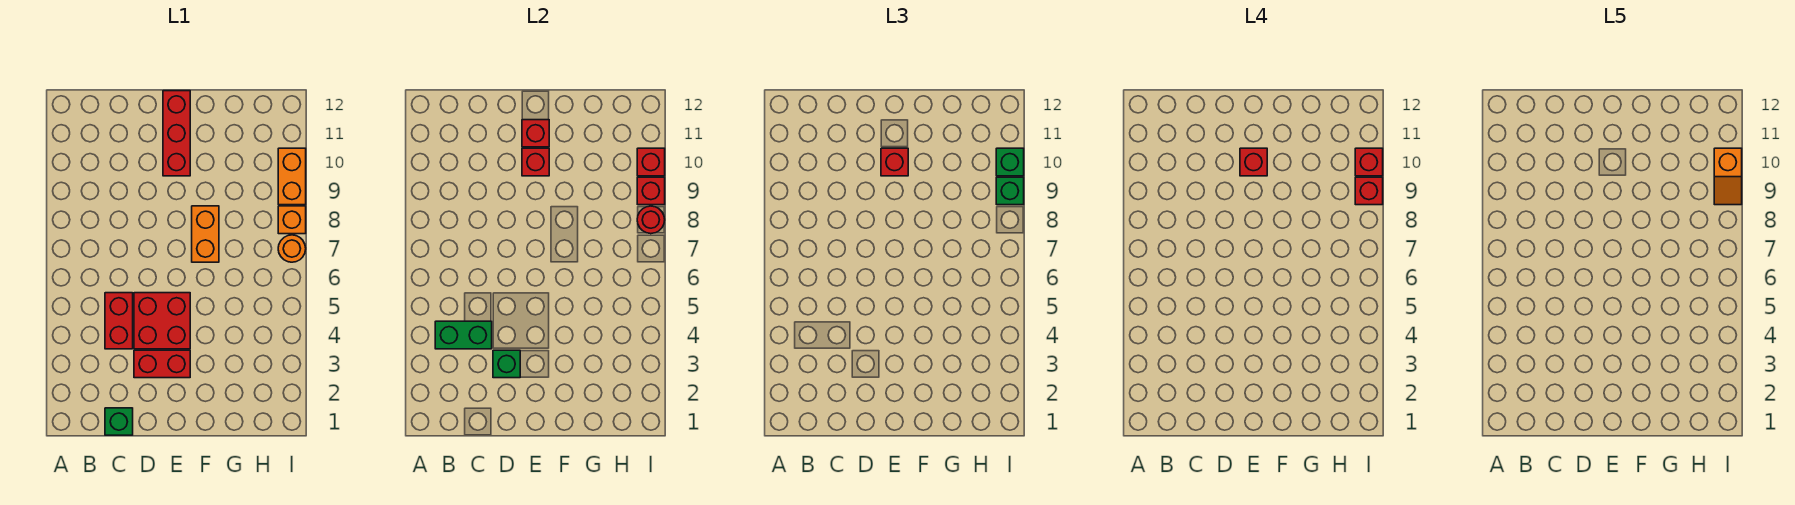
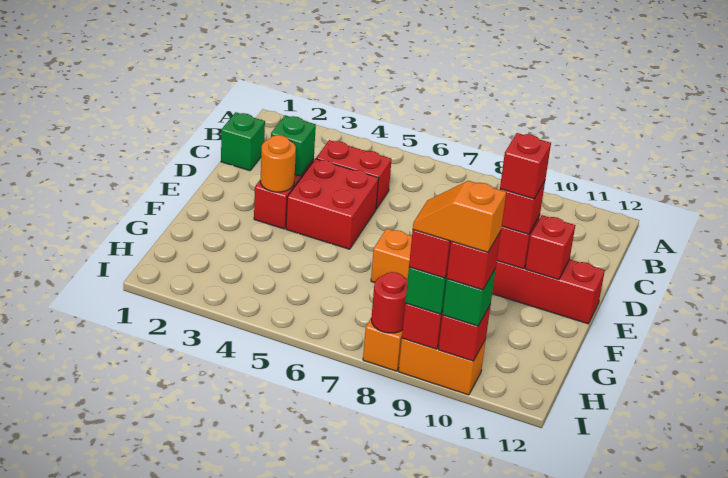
green brick B4:C4 level 2 -> none
orange round brick I7 level 1 -> orange round brick E3 level 2

